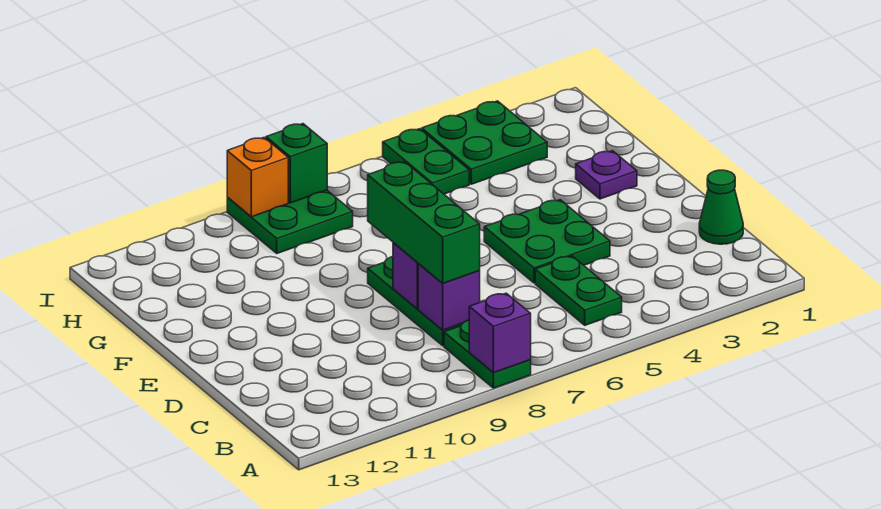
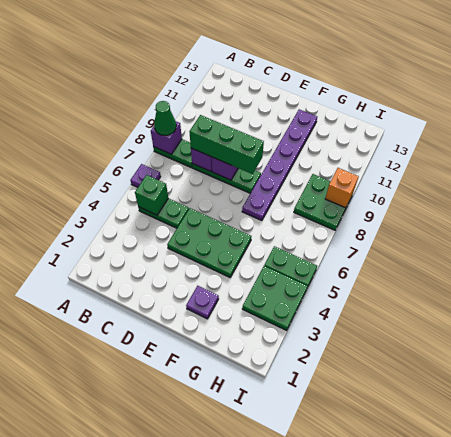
none -> purple plate A6 level 1
green cone C1 level 1 -> green cone A8 level 3
green plate D4:E5 level 1 -> green plate D4:F5 level 1
none -> purple plate F7:F12 level 1
green brick I8 level 2 -> green brick B5 level 2

